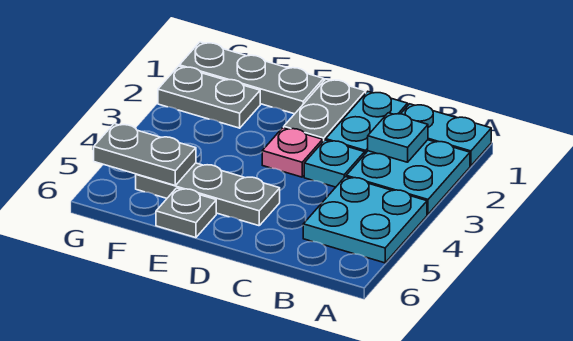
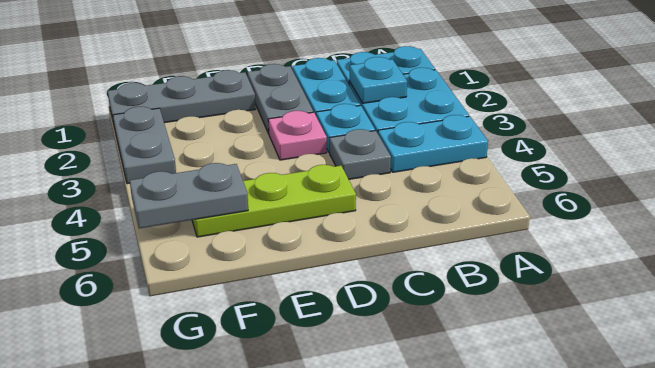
cyan plate A4:B5 level 1 -> cyan plate A4:B4 level 1
grey plate D5:F5 level 1 -> lime plate D5:F5 level 1
grey plate E6 level 1 -> grey plate C4 level 1
grey plate F2:G2 level 1 -> grey plate G2:G3 level 1

